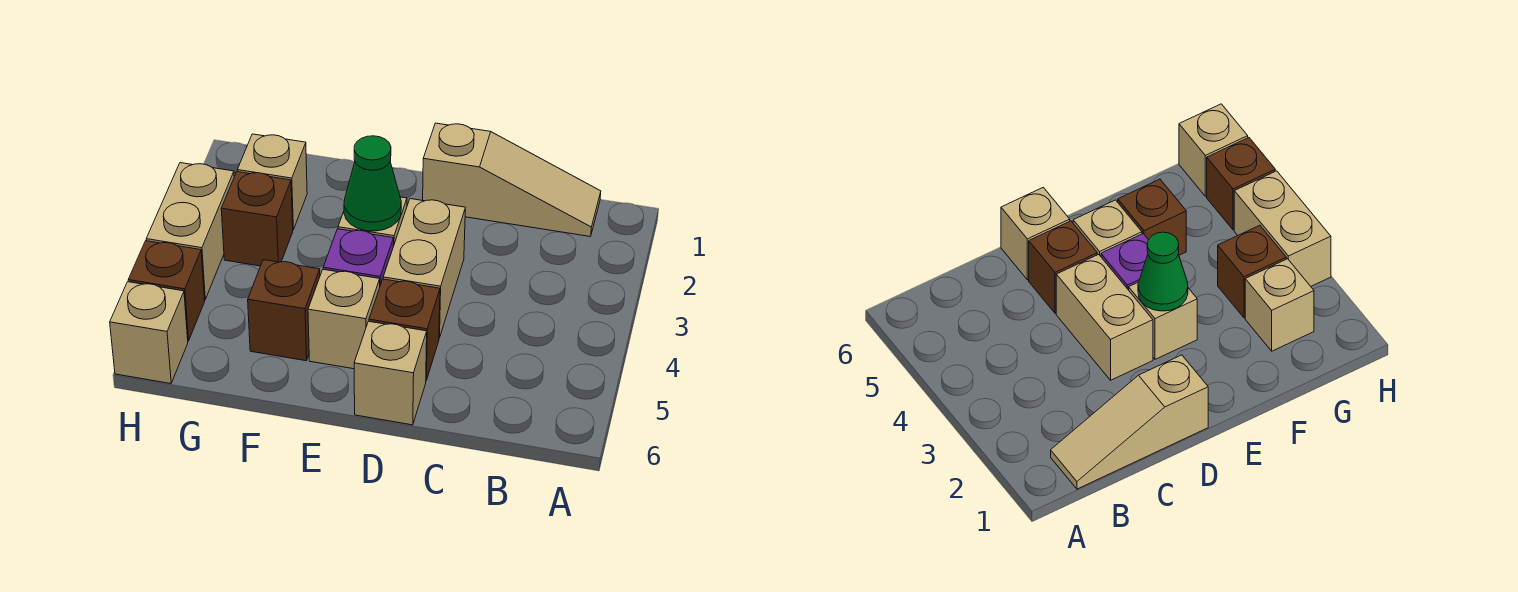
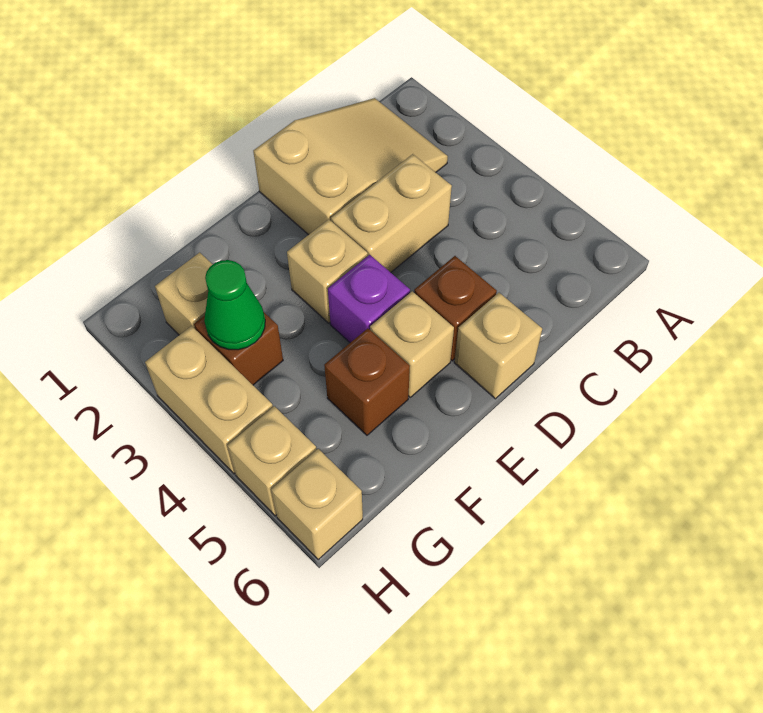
tan slope B1:D1 level 1 top D -> tan slope B1:D2 level 1 top D
tan brick D3:D4 level 1 -> tan brick C3:D3 level 1
green cone E3 level 2 -> green cone G3 level 2
brown brick H5 level 1 -> tan brick H5 level 1

